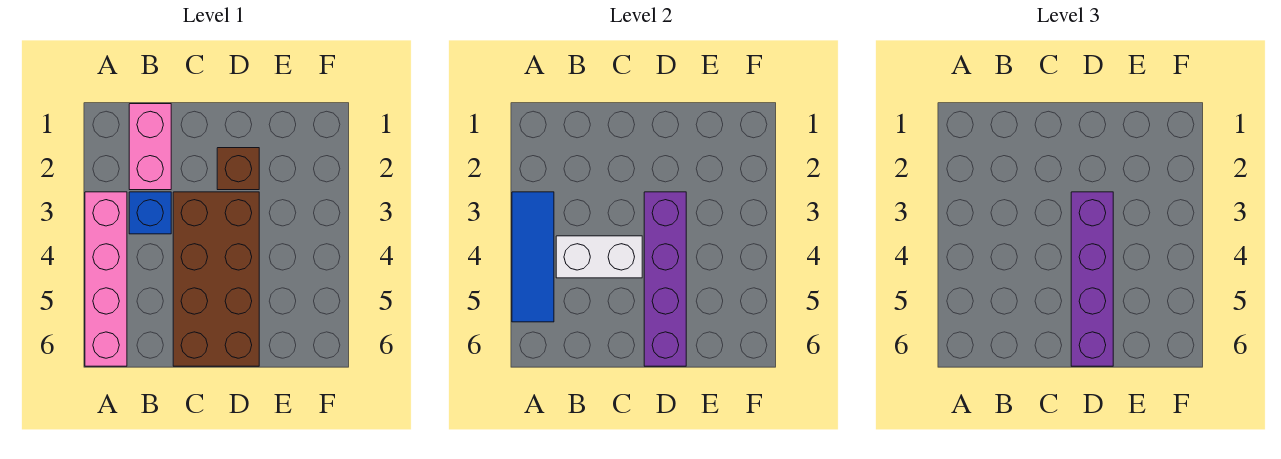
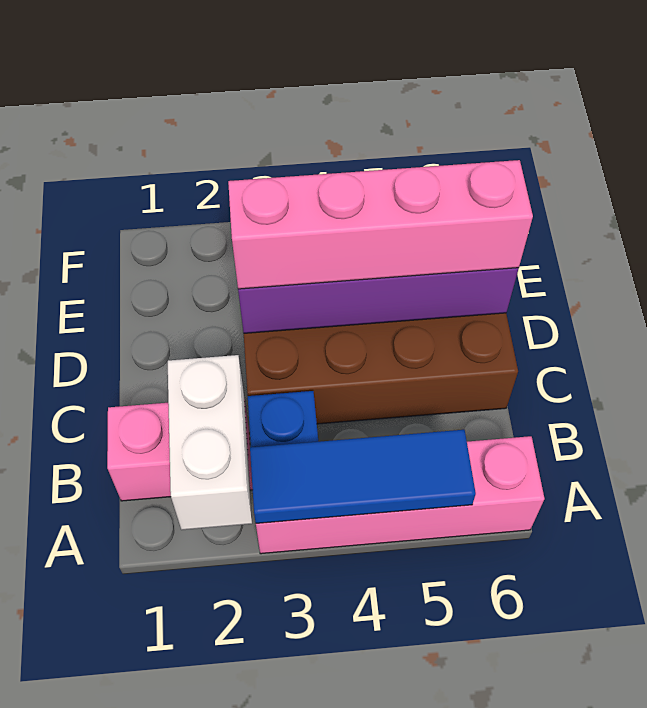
white brick B4:C4 level 2 -> white brick A2:B2 level 2
brown brick D2 level 1 -> none
purple brick D3:D6 level 3 -> pink brick D3:D6 level 3

